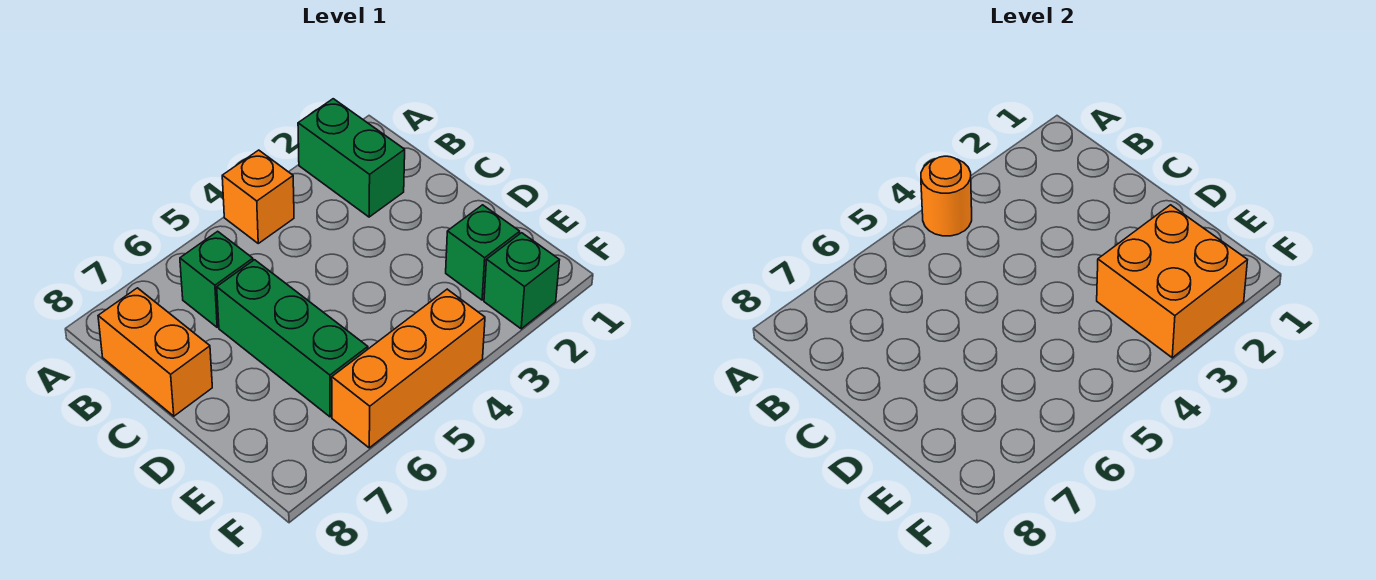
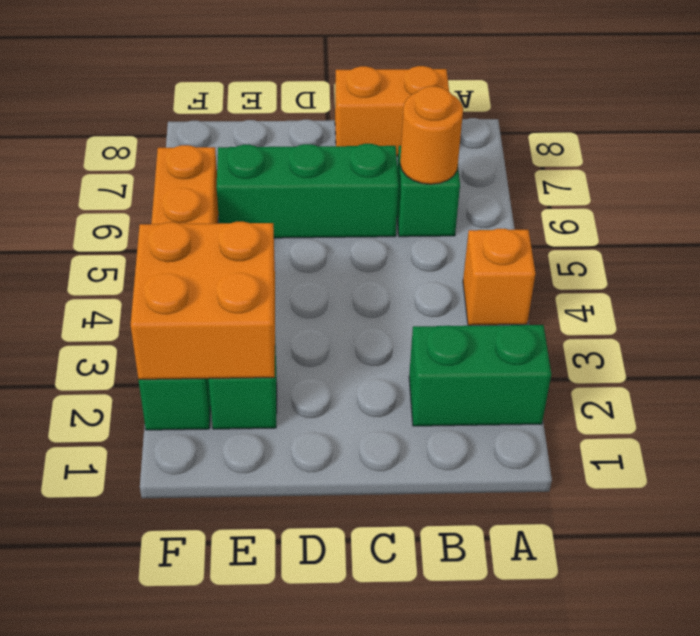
orange round brick A4 level 2 -> orange round brick B6 level 2

